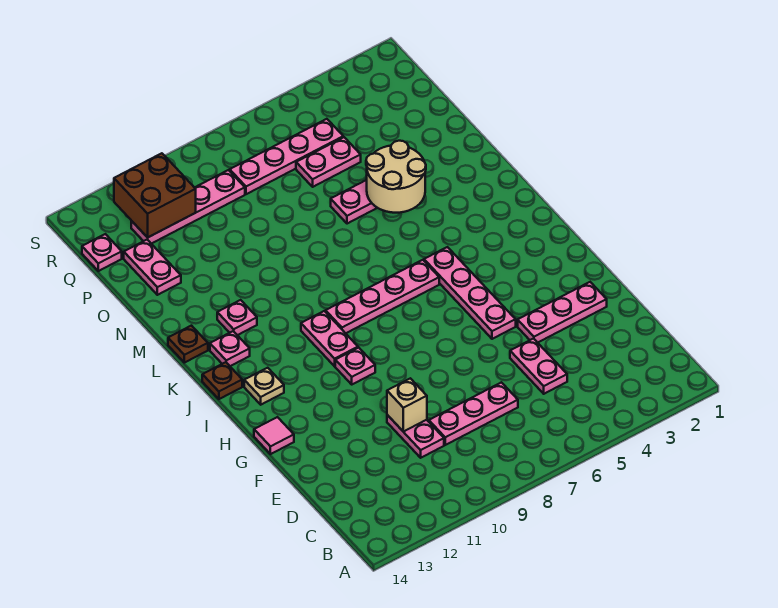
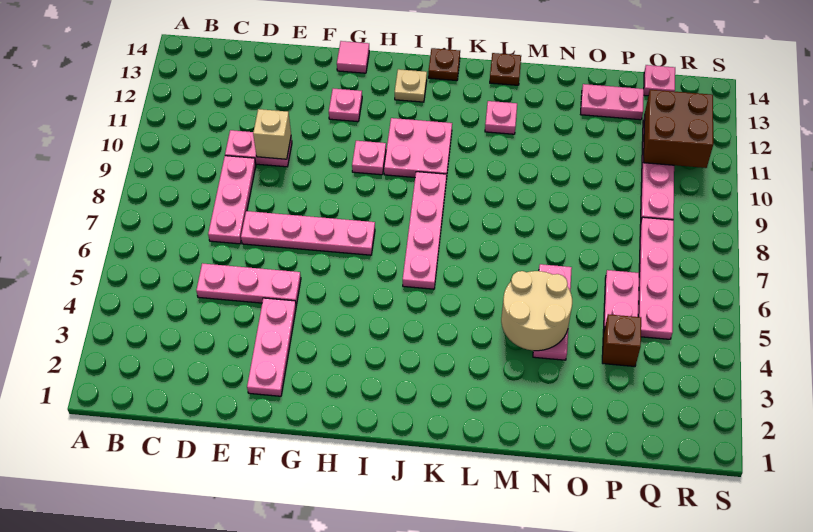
pink plate D5:E5 level 1 -> pink plate D5:F5 level 1
pink plate G5:J5 level 1 -> pink plate E7:H7 level 1
pink plate I10:J10 level 1 -> pink plate I10:J11 level 1
pink plate K13 level 1 -> pink plate G12 level 1
none -> brown brick P4 level 1

